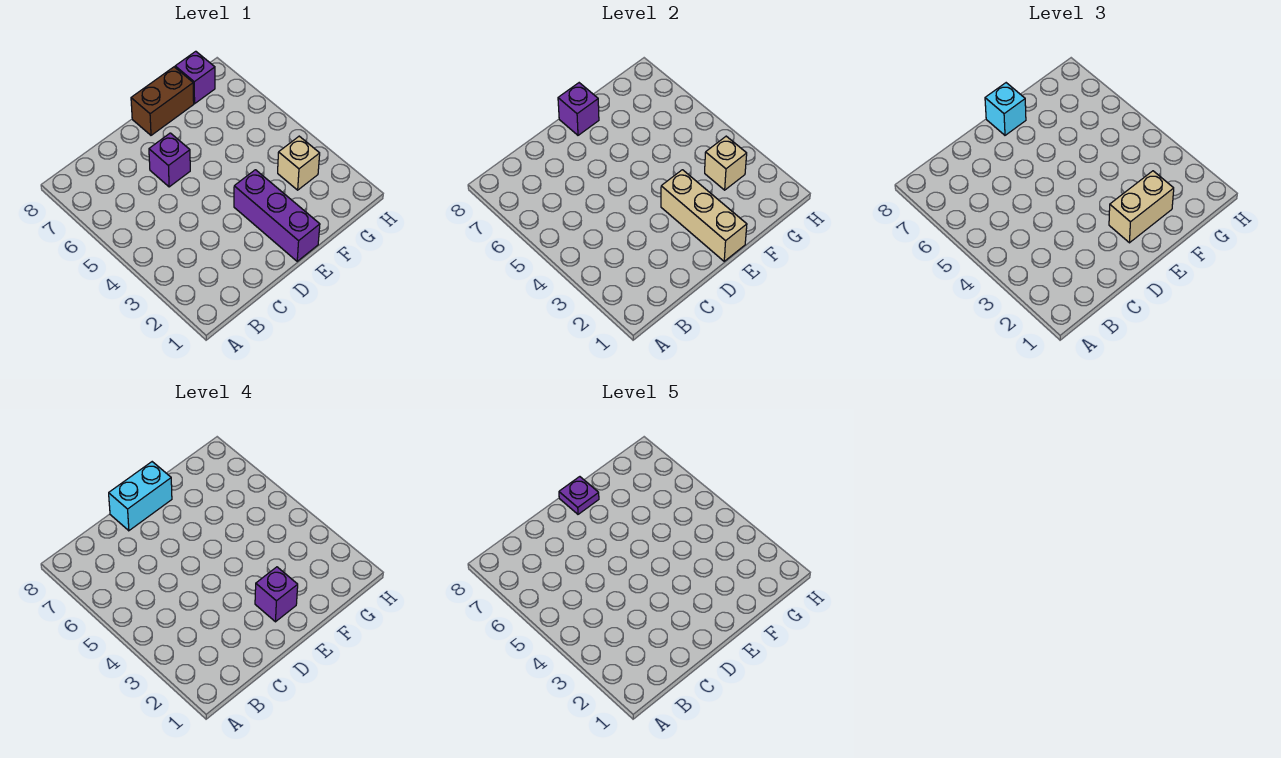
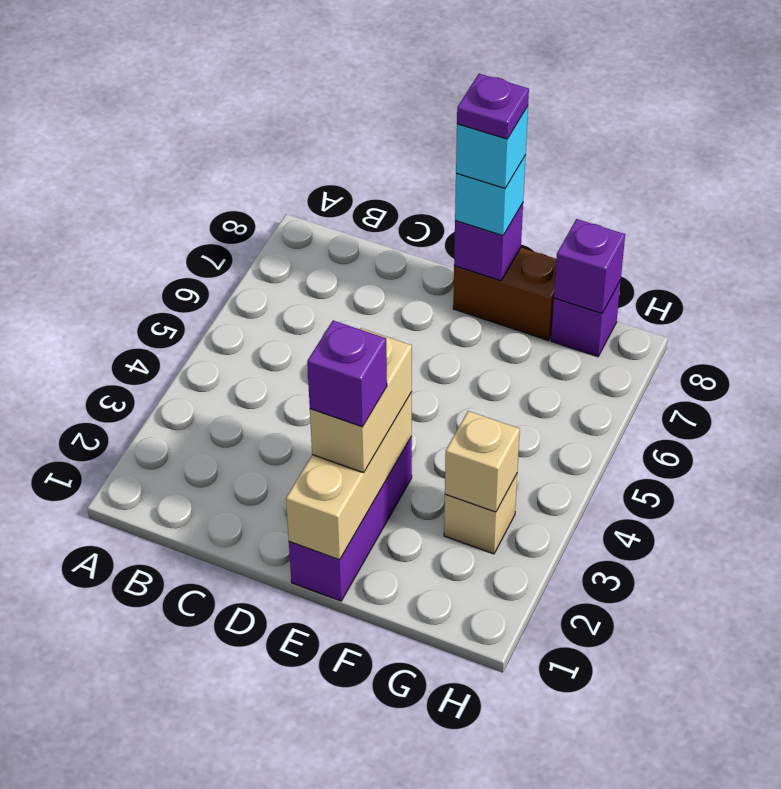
purple brick D6 level 1 -> purple brick G8 level 2
cyan brick D8:E8 level 4 -> cyan brick E8 level 4
tan brick E2:F2 level 3 -> tan brick E2:E3 level 3

